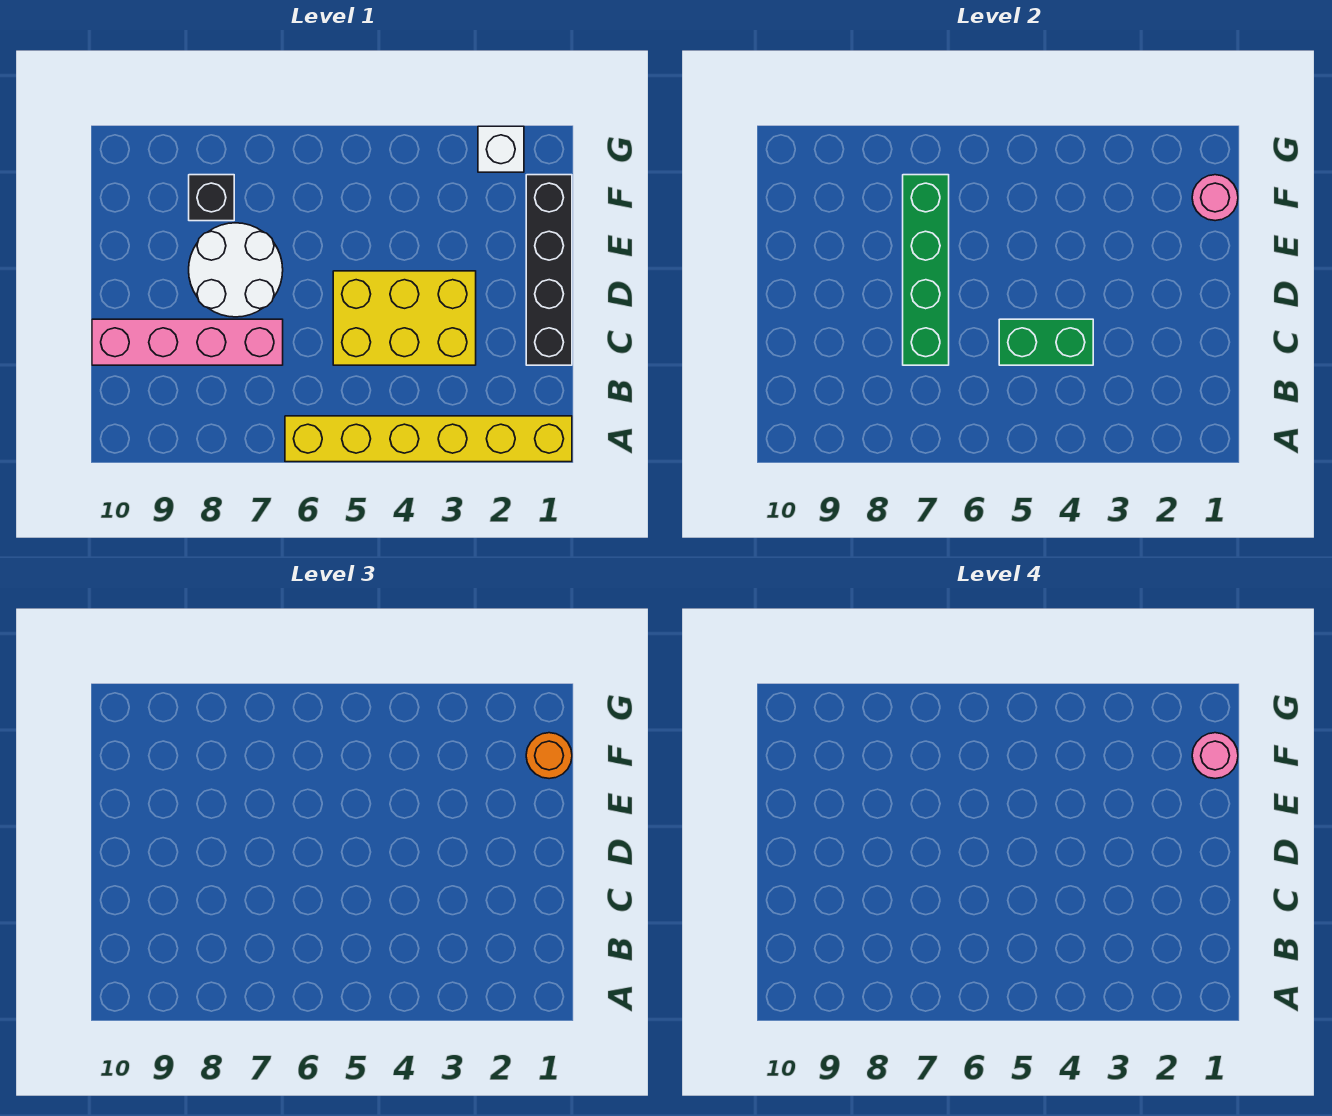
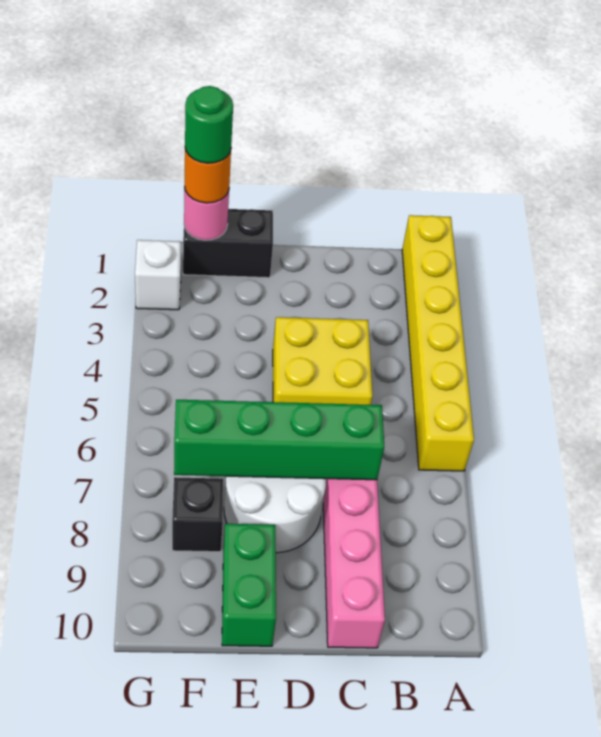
black brick C1:F1 level 1 -> black brick E1:F1 level 1
yellow brick C3:D5 level 1 -> yellow brick C4:D5 level 1
green brick C4:C5 level 2 -> green brick E9:E10 level 1
pink round brick F1 level 4 -> green round brick F1 level 4

